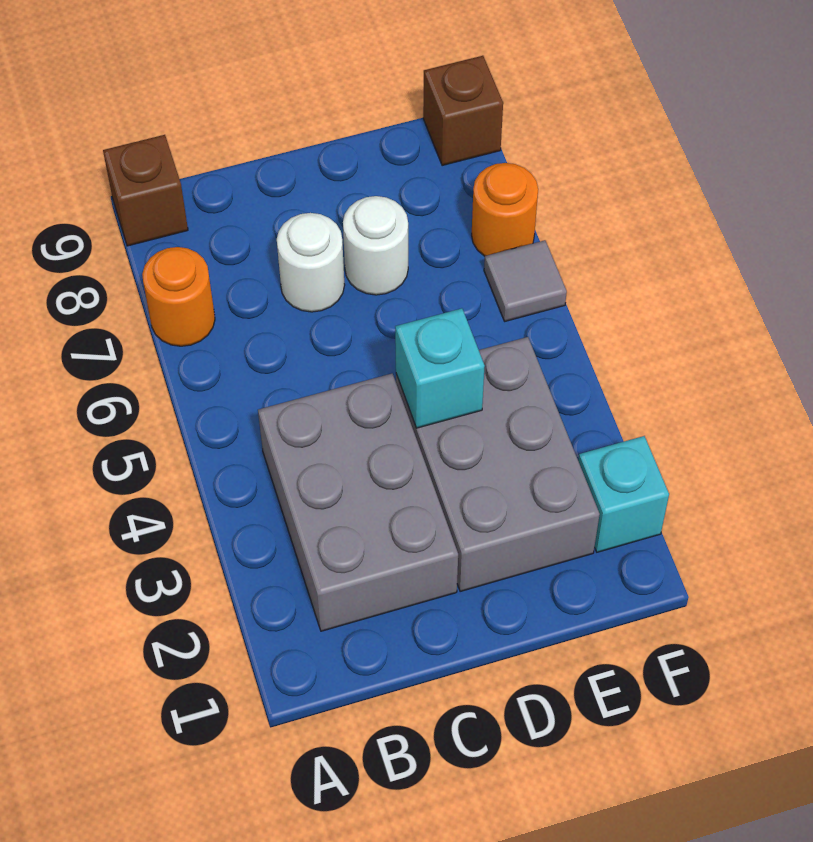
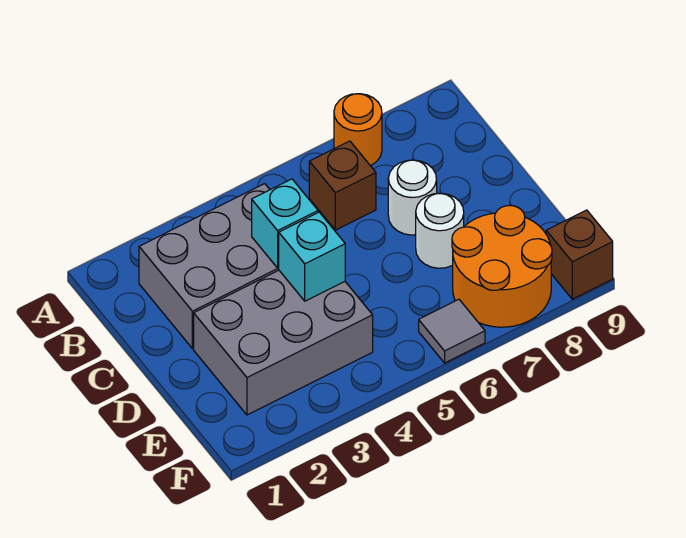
brown brick A9 level 1 -> brown brick B6 level 1
cyan brick F2 level 1 -> cyan brick C4 level 2
orange round brick F7 level 1 -> orange round brick E7:F8 level 1

